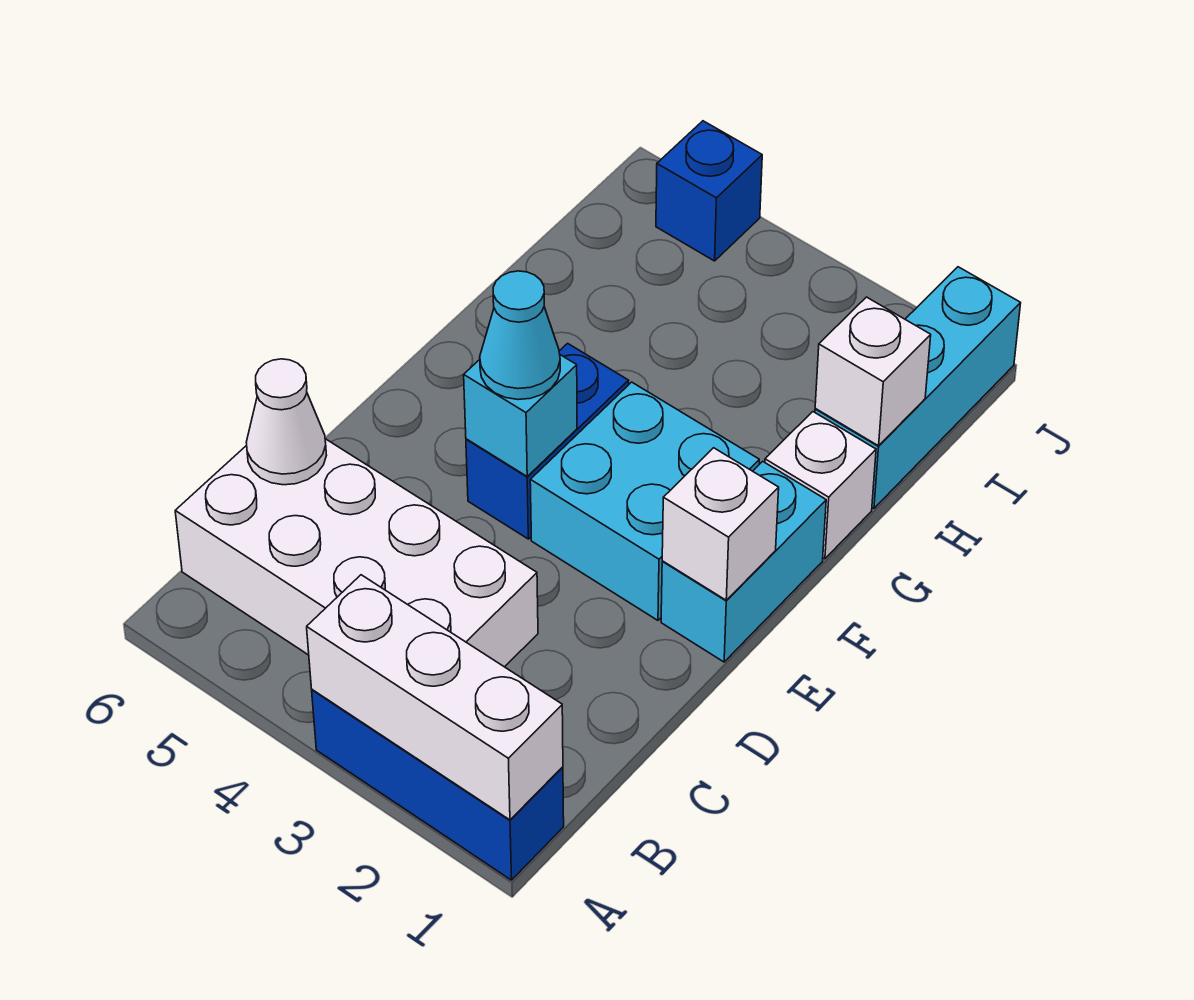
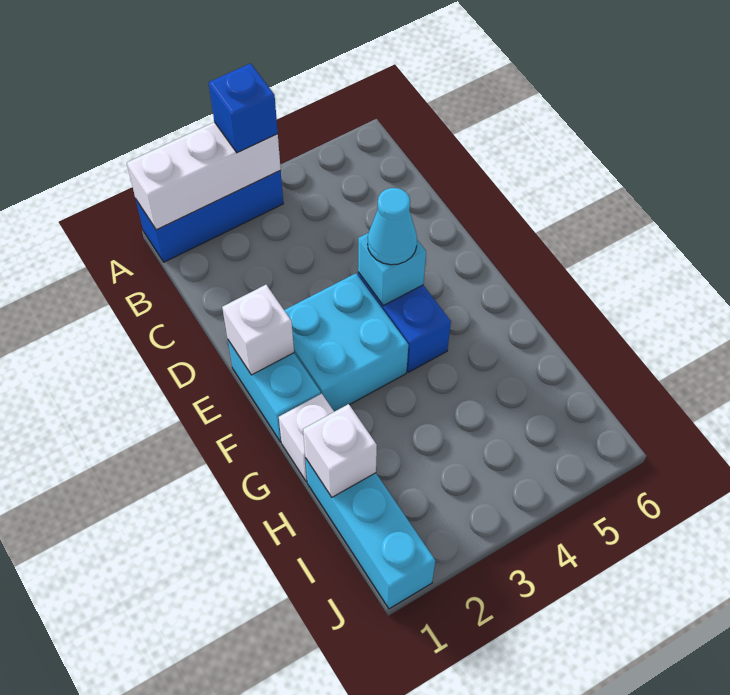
white brick B3:C6 level 1 -> none
white cone C6 level 2 -> none
blue brick J5 level 1 -> blue brick A3 level 3

